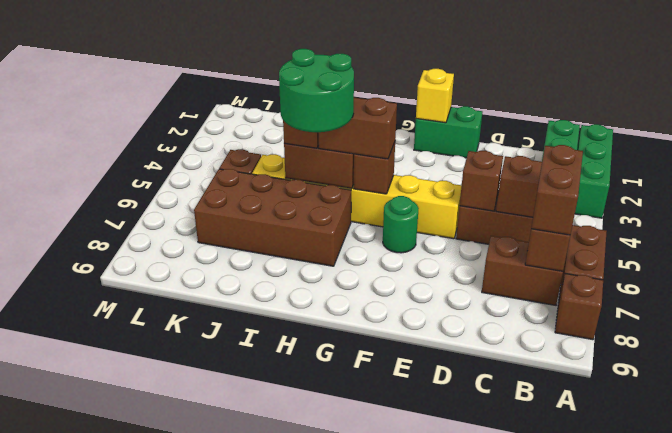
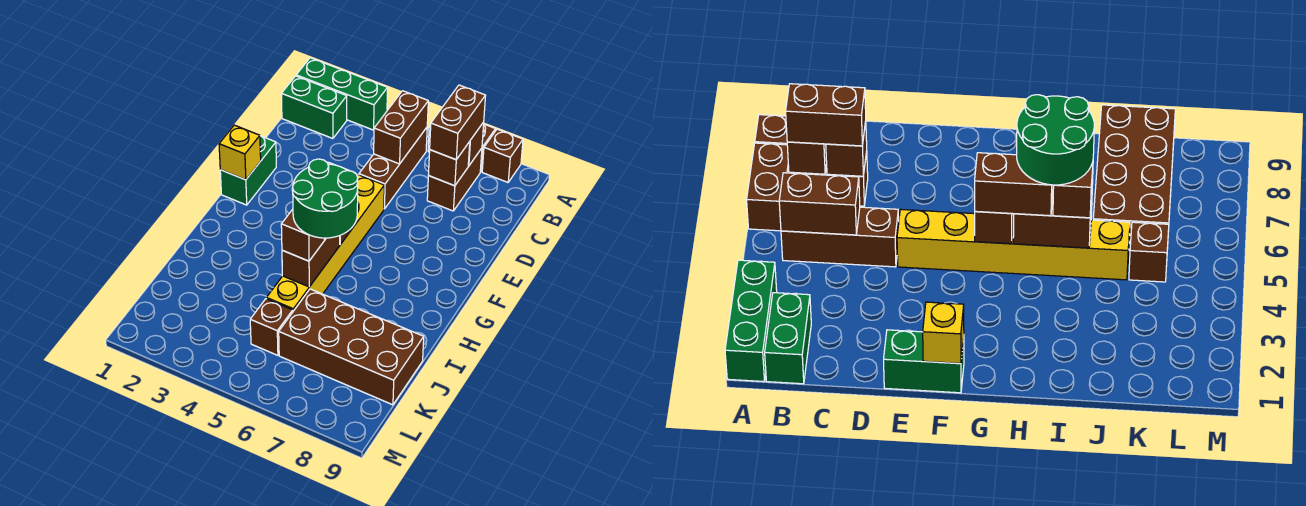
brown brick B6:B7 level 3 -> brown brick B7:C7 level 3
brown brick D5 level 2 -> brown brick C7 level 2
green round brick F6 level 1 -> none
brown brick H6:K7 level 1 -> brown brick J6:K9 level 1

